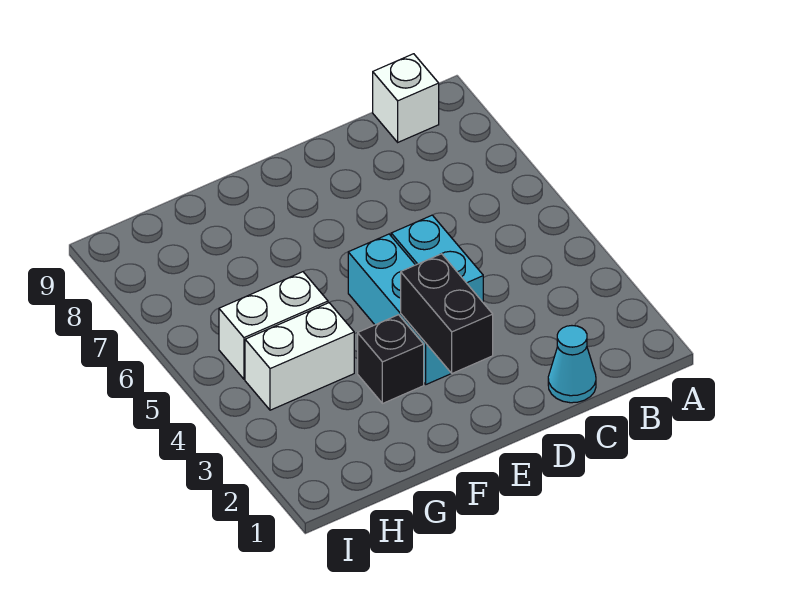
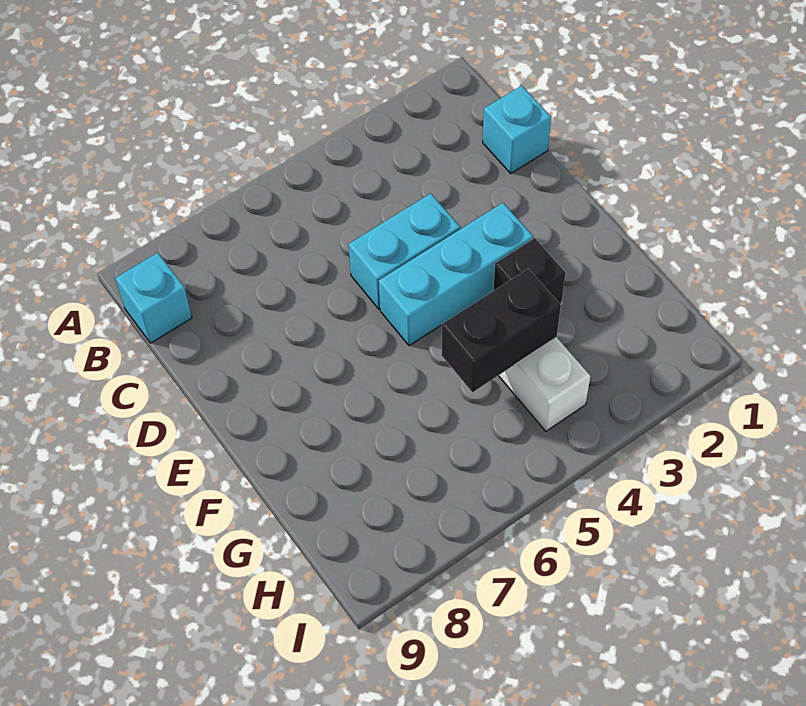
white brick B9 level 1 -> cyan brick B9 level 1
cyan cone C1 level 1 -> cyan brick C1 level 1
black brick E2:E3 level 2 -> black brick G4:G5 level 2
white brick G5:H5 level 1 -> none

